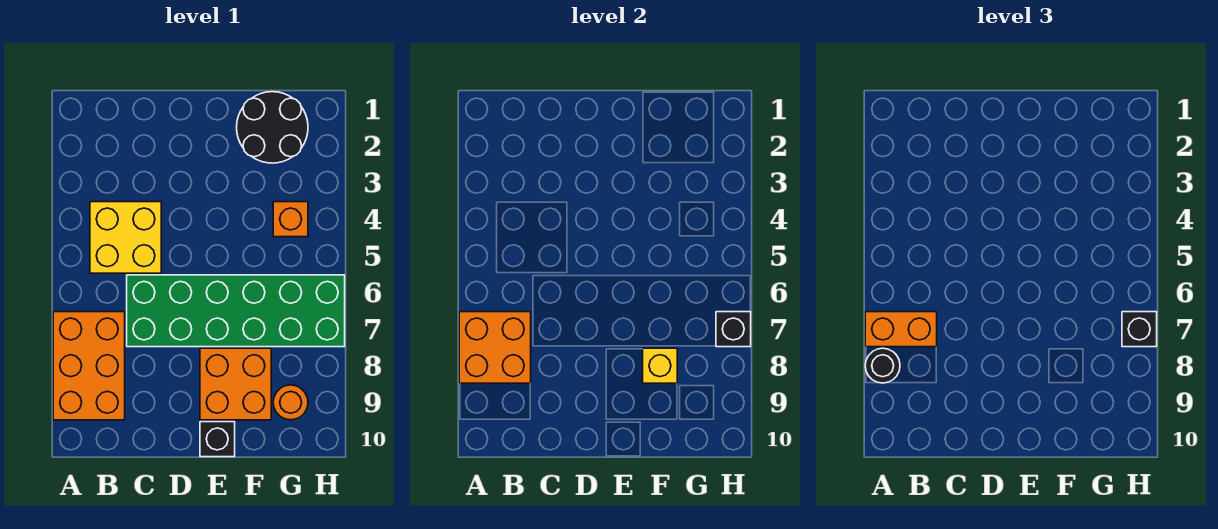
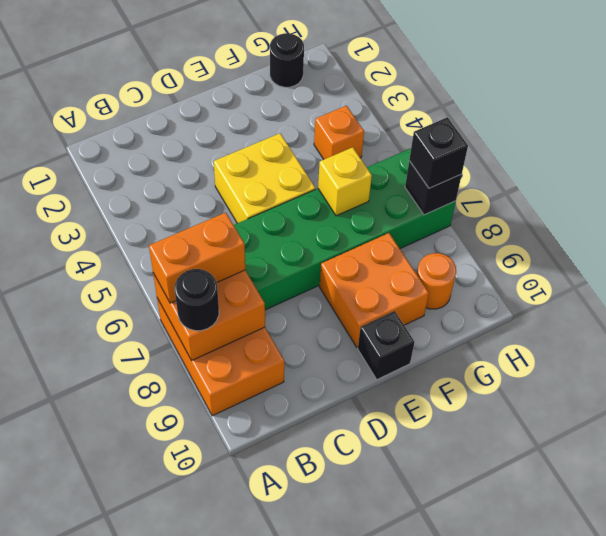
yellow brick B4:C5 level 1 -> yellow brick D4:E5 level 1
black round brick F1:G2 level 1 -> black round brick G1 level 1
yellow brick F8 level 2 -> yellow brick F6 level 2

